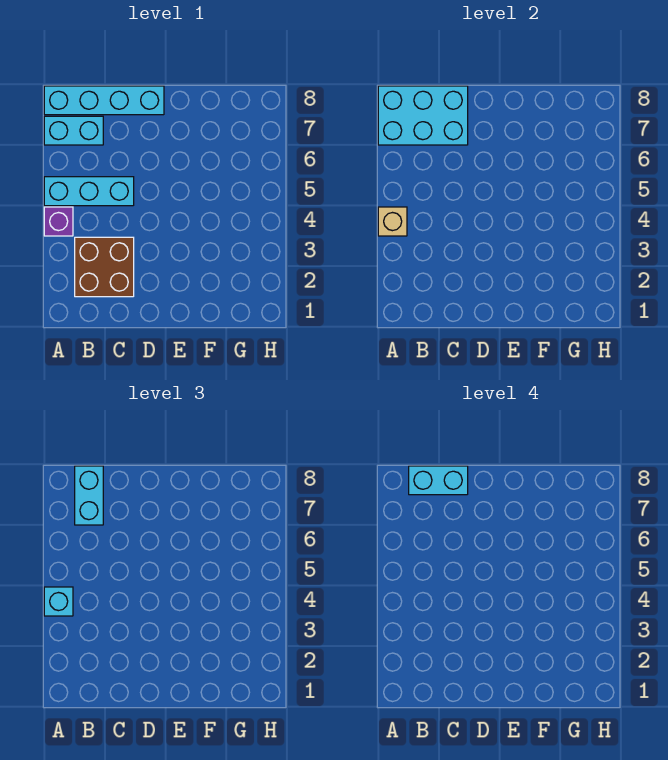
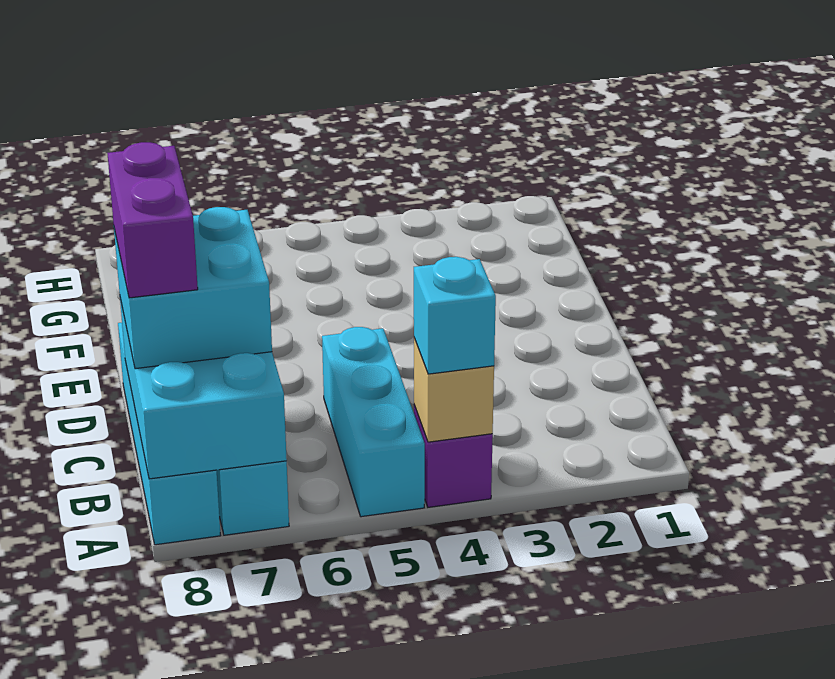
brown brick B2:C3 level 1 -> none
cyan brick B7:B8 level 3 -> cyan brick B7:C8 level 3
cyan brick B8:C8 level 4 -> purple brick B8:C8 level 4

